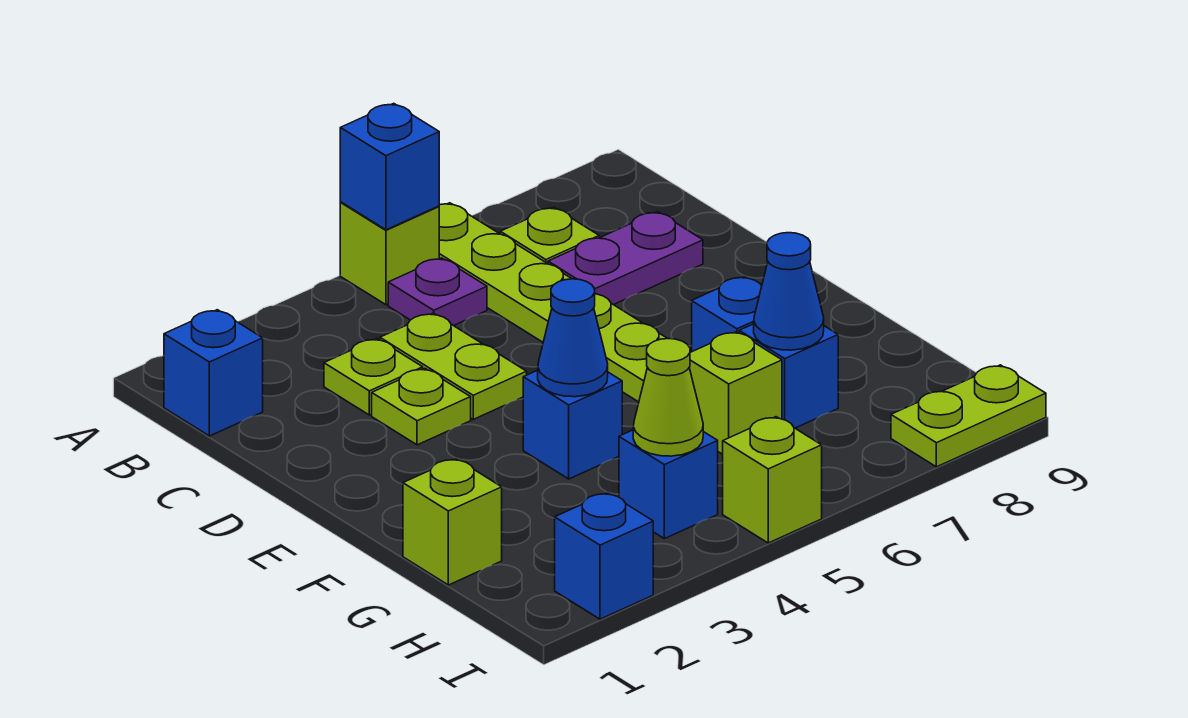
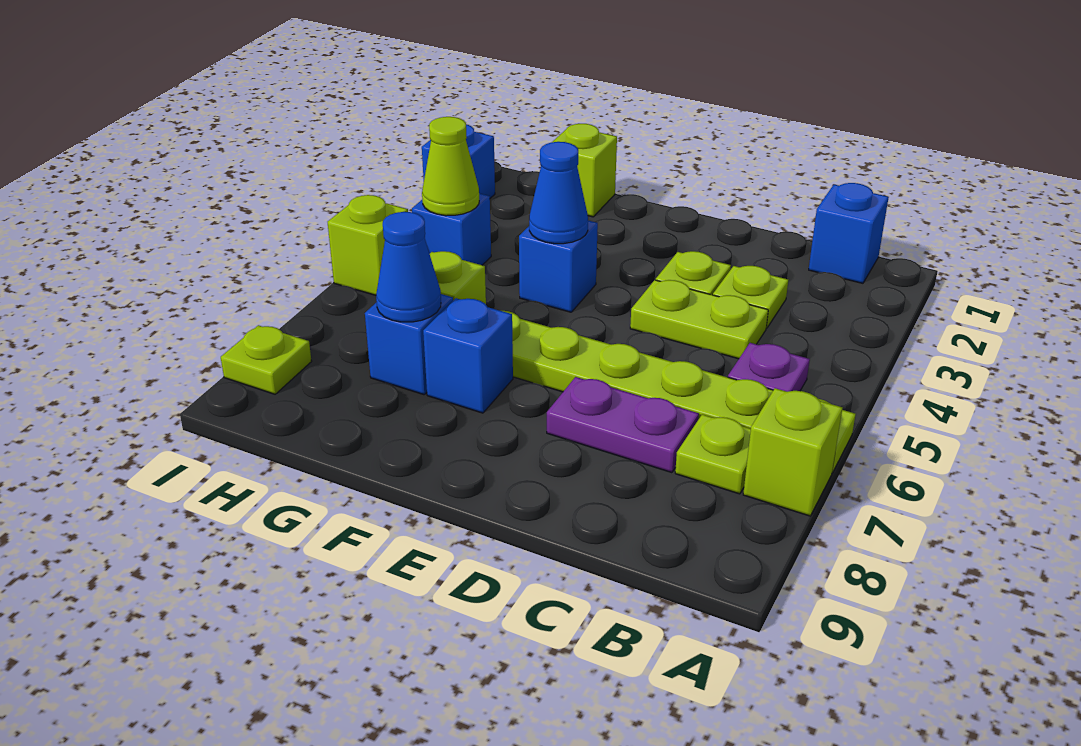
lime brick A5 level 1 -> lime brick A7 level 1
blue brick A5 level 2 -> none
purple plate C7:C8 level 1 -> purple plate C7:D7 level 1
lime plate I8:I9 level 1 -> lime plate I8 level 1

